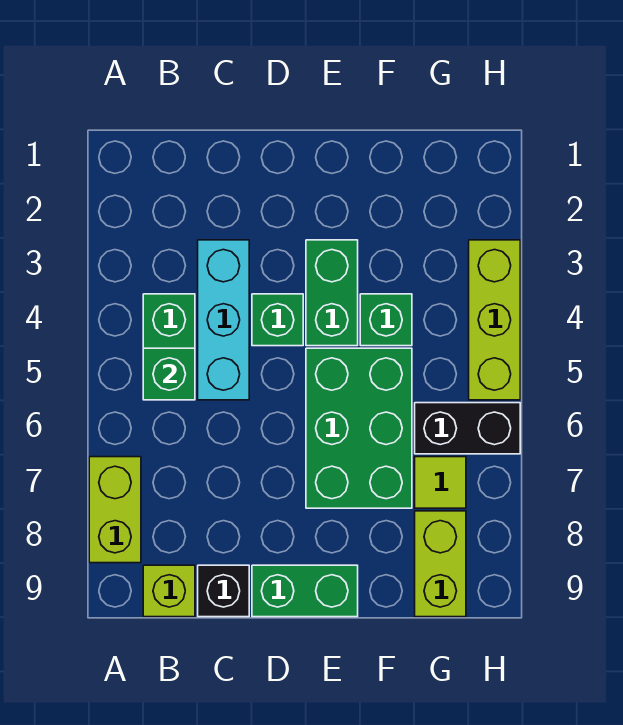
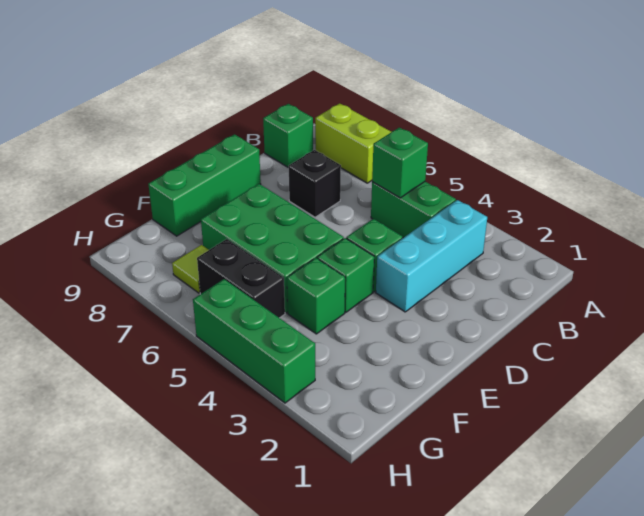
lime brick B9 level 1 -> green brick B9 level 1
cyan brick C3:C5 level 1 -> cyan brick B3:D3 level 1
black brick C9 level 1 -> black brick C7 level 1
green brick D9:E9 level 1 -> green brick D9:F9 level 1
green brick E3:E4 level 1 -> green brick E4 level 1
black brick G6:H6 level 1 -> black brick G5:G6 level 1
lime brick G8:G9 level 1 -> none
lime brick H3:H5 level 1 -> green brick H3:H5 level 1

